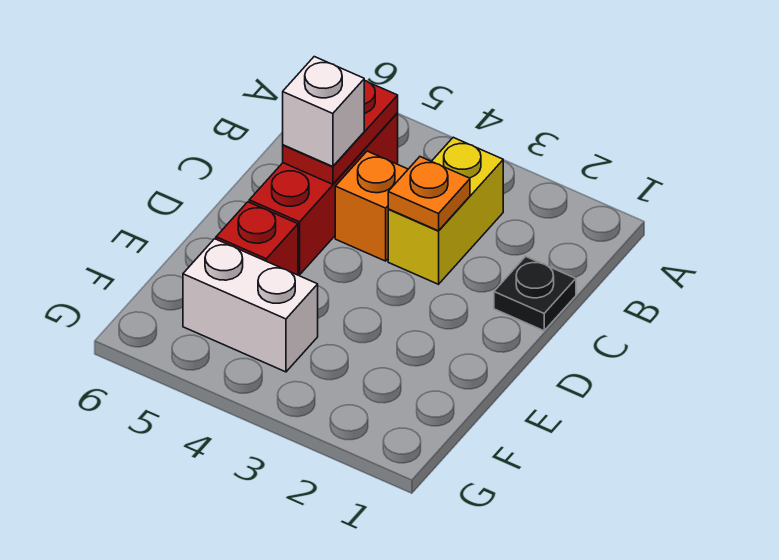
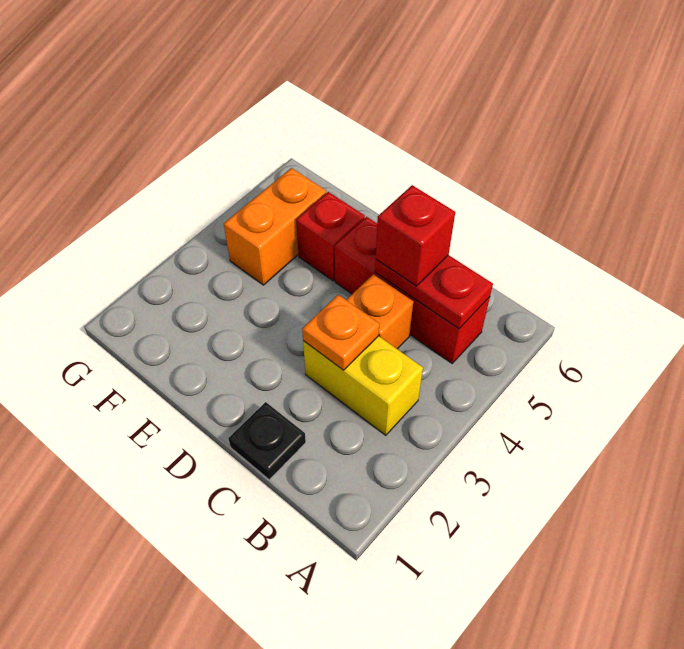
white brick C5 level 3 -> red brick C5 level 3
white brick F4:F5 level 1 -> orange brick F4:F5 level 1

